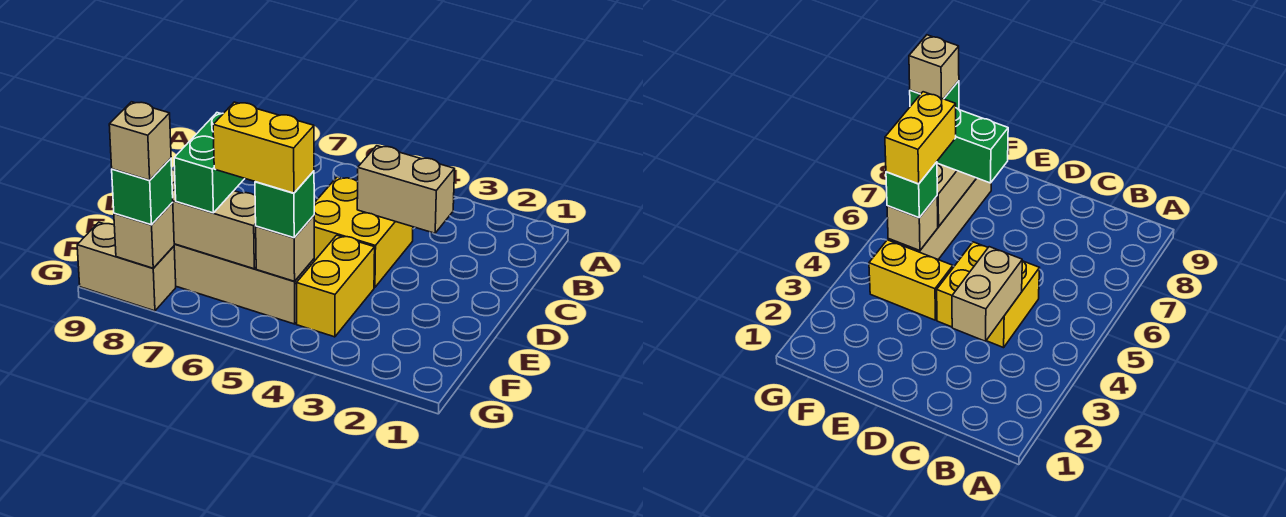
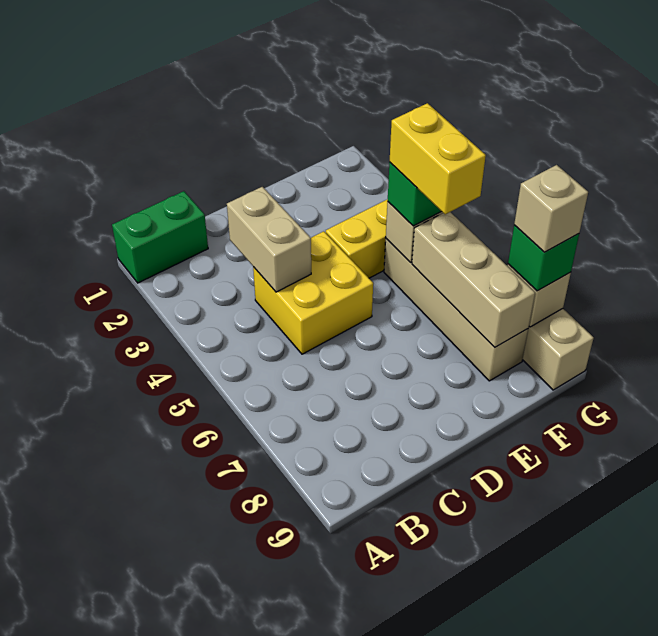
green brick E7:F7 level 3 -> green brick A1:B1 level 1

